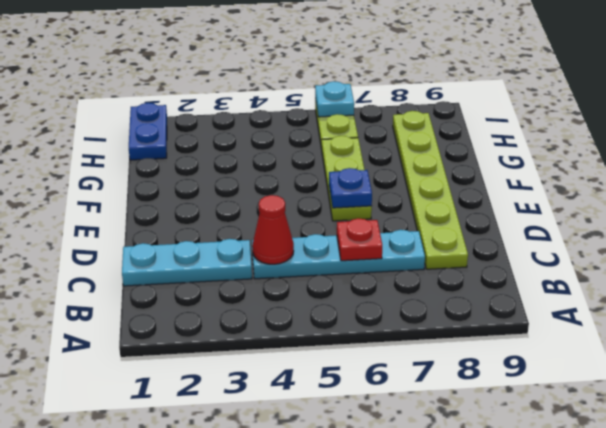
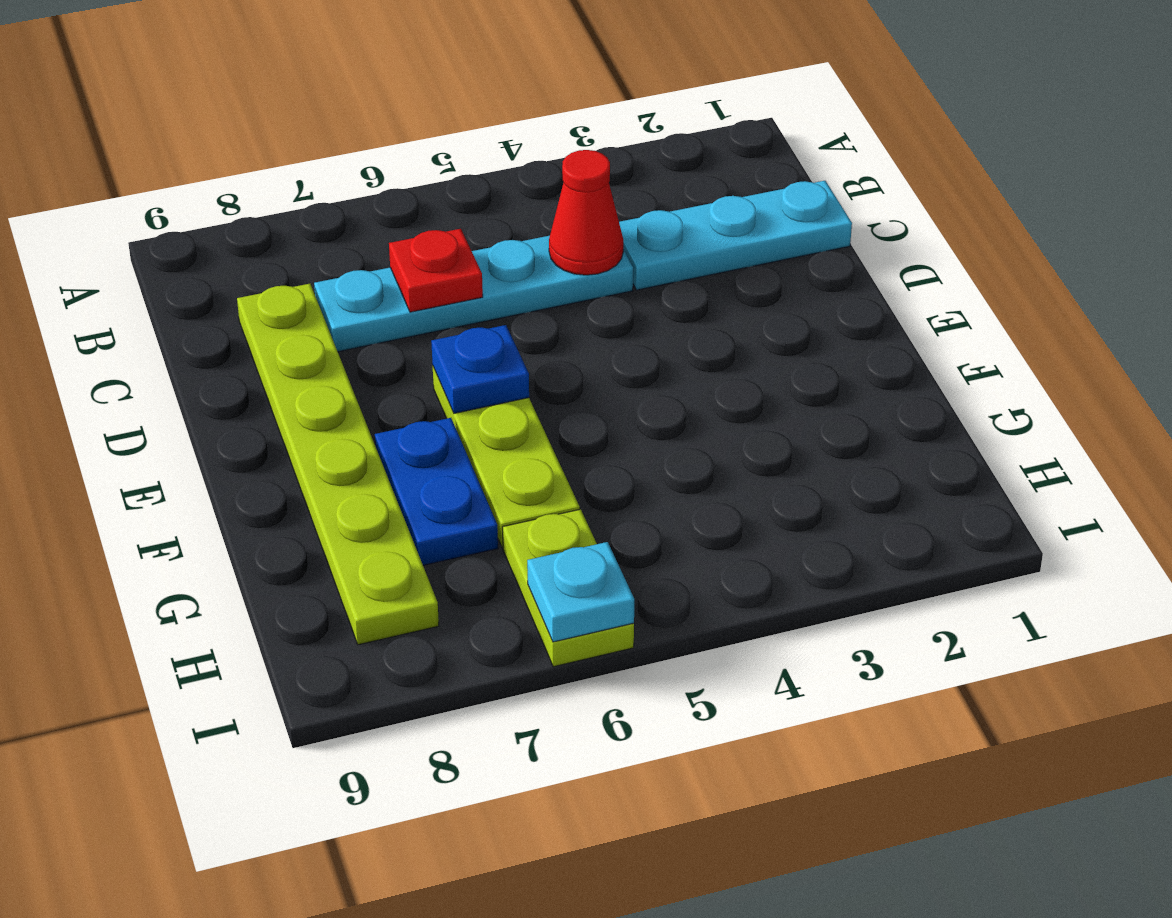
blue plate H1:I1 level 1 -> blue plate F7:G7 level 1

